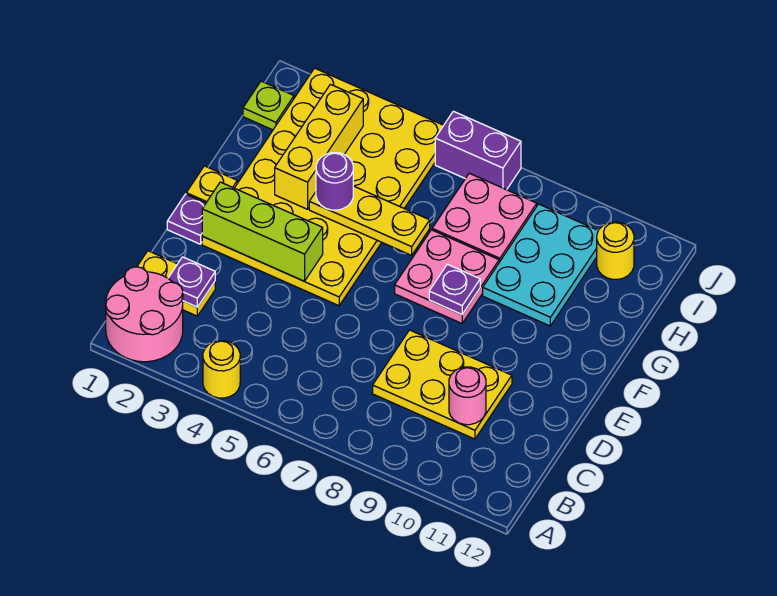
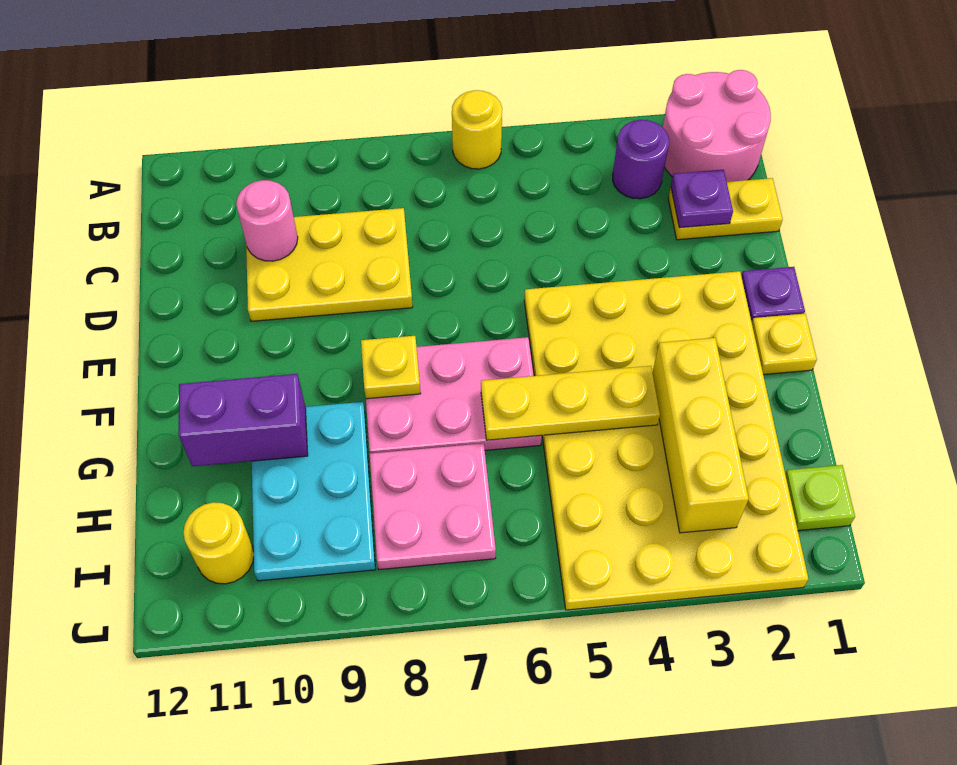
yellow round brick A4 level 1 -> yellow round brick A6 level 1
lime brick E2:E4 level 2 -> none
pink plate F7:G8 level 1 -> pink plate F6:G8 level 1
purple plate F8 level 2 -> yellow plate F8 level 2
purple round brick G4 level 3 -> purple round brick B3 level 1
purple brick J6:J7 level 1 -> purple brick G10:G11 level 2

